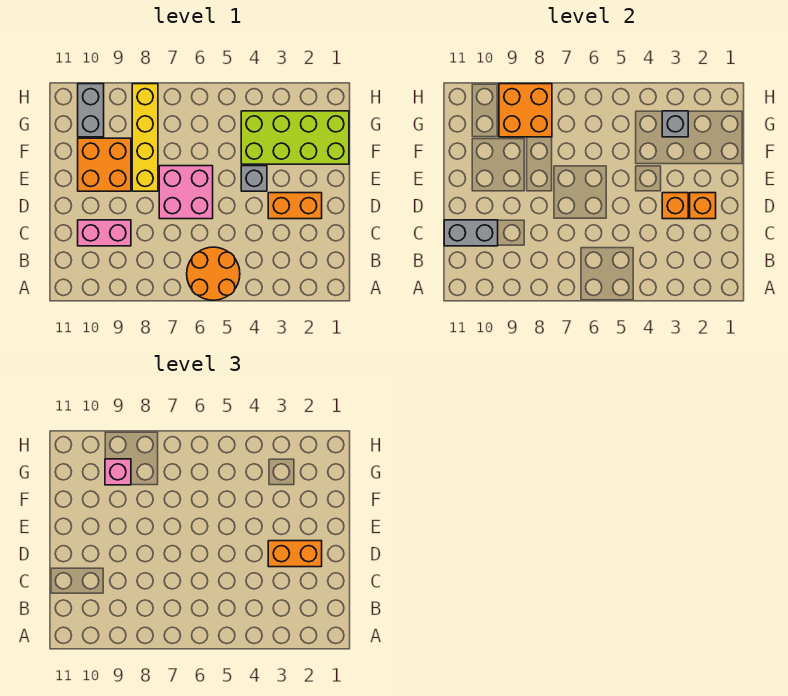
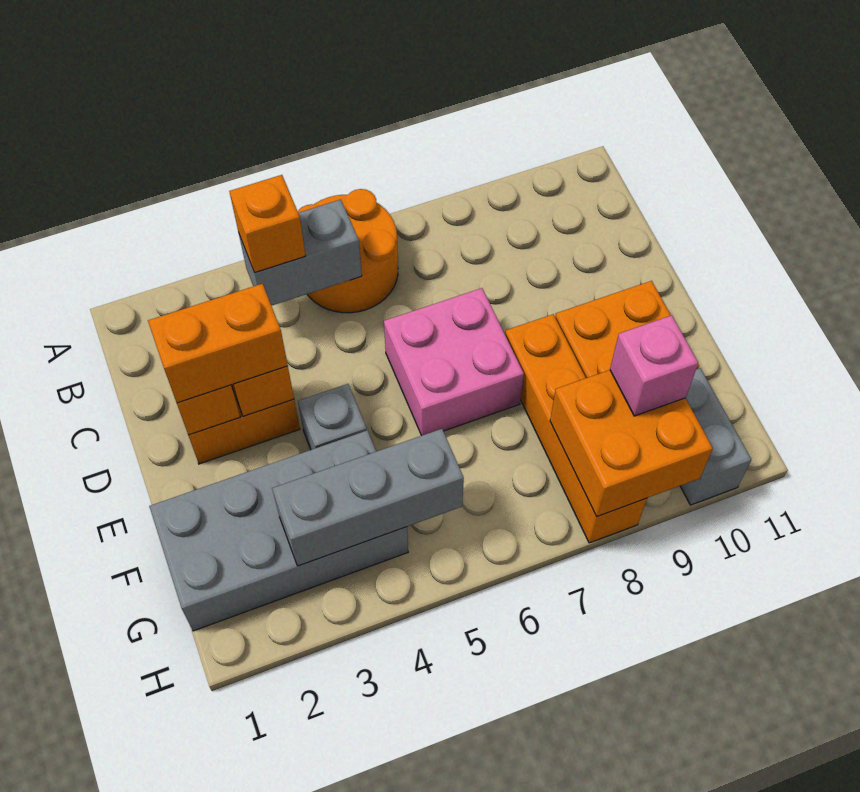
none -> orange brick B4 level 3
pink brick C9:C10 level 1 -> none
grey brick C10:C11 level 2 -> grey brick B4:B5 level 2
yellow brick E8:H8 level 1 -> orange brick E8:H8 level 1
lime brick F1:G4 level 1 -> grey brick F1:G4 level 1
grey brick G3 level 2 -> grey brick G3:G5 level 2

